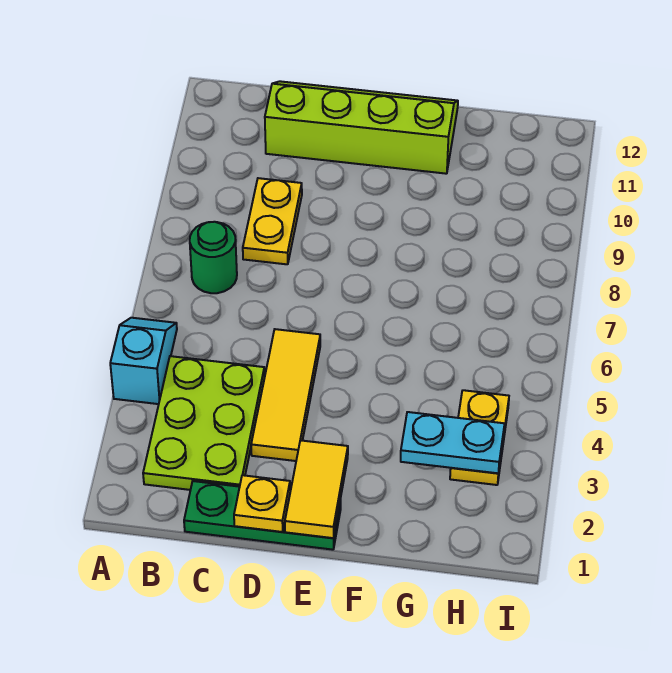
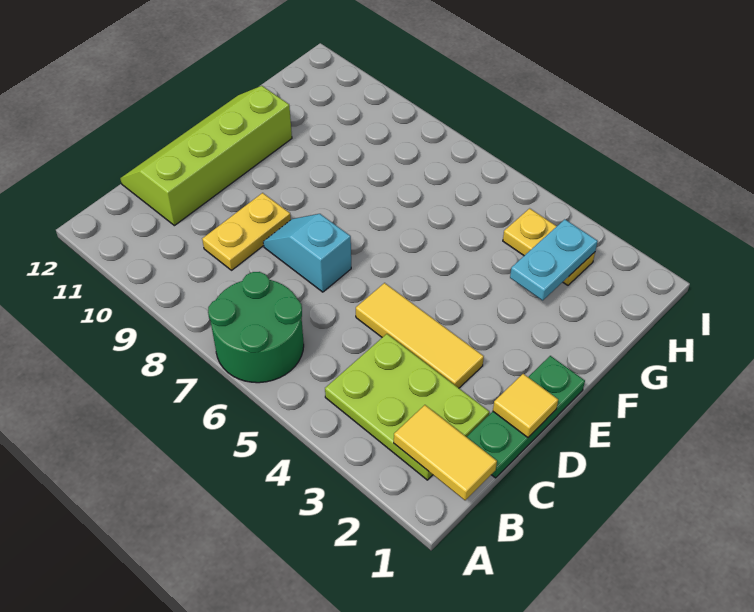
cyan slope A4:A5 level 1 top 4 -> cyan slope D7:D8 level 1 top 7
green round brick B7 level 1 -> green round brick A6:B7 level 1
yellow plate C8:C9 level 1 -> yellow plate C9:D9 level 1
yellow plate D1 level 2 -> yellow tile D1 level 2
yellow tile E1:E2 level 2 -> yellow tile B1:B2 level 2

